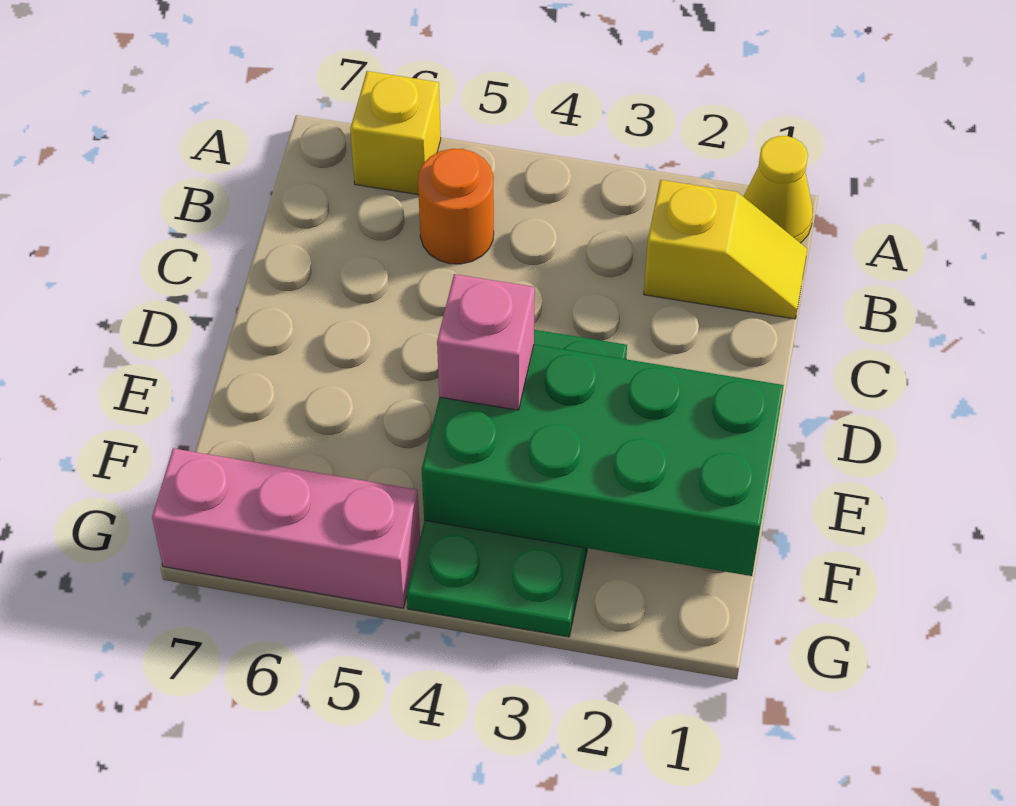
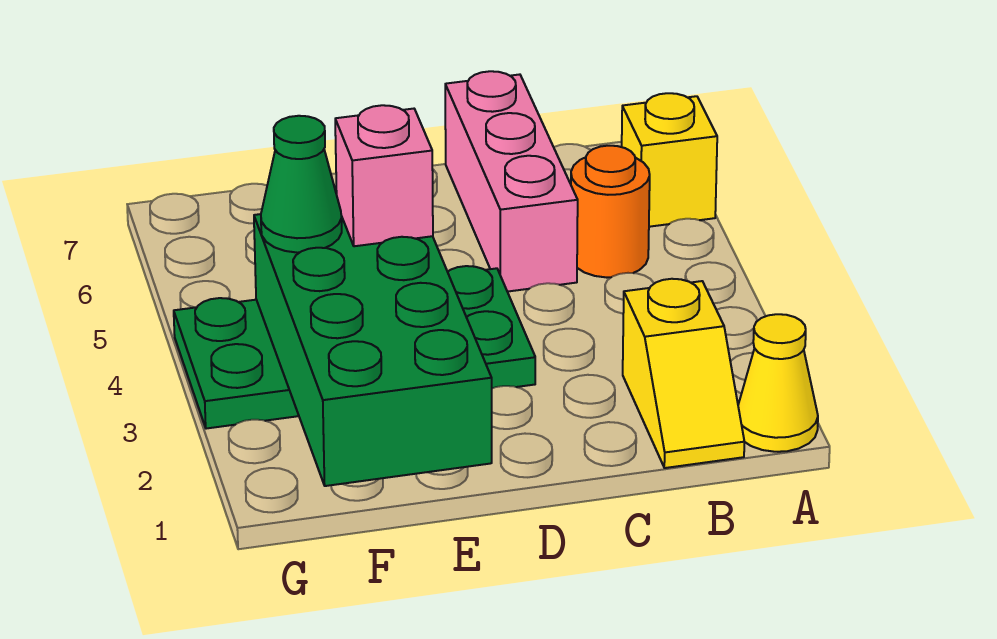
none -> green cone F4 level 3
pink brick G5:G7 level 1 -> pink brick C5:C7 level 1

